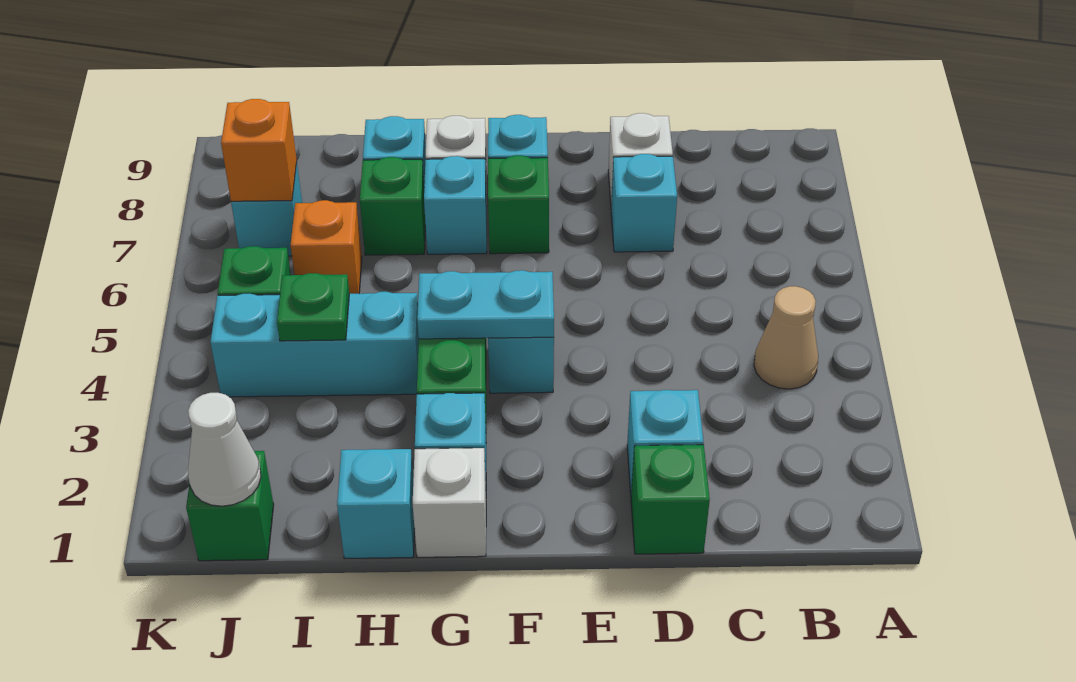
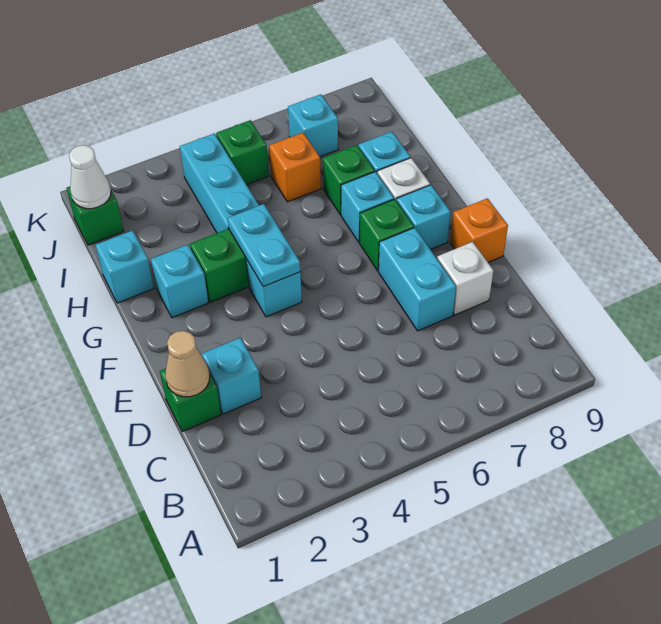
tan cone B4 level 1 -> tan cone D1 level 2
cyan brick D7 level 1 -> cyan brick D7:E7 level 1
white brick G1 level 1 -> none
green plate I4 level 2 -> none
orange brick J7 level 2 -> orange brick E9 level 1

